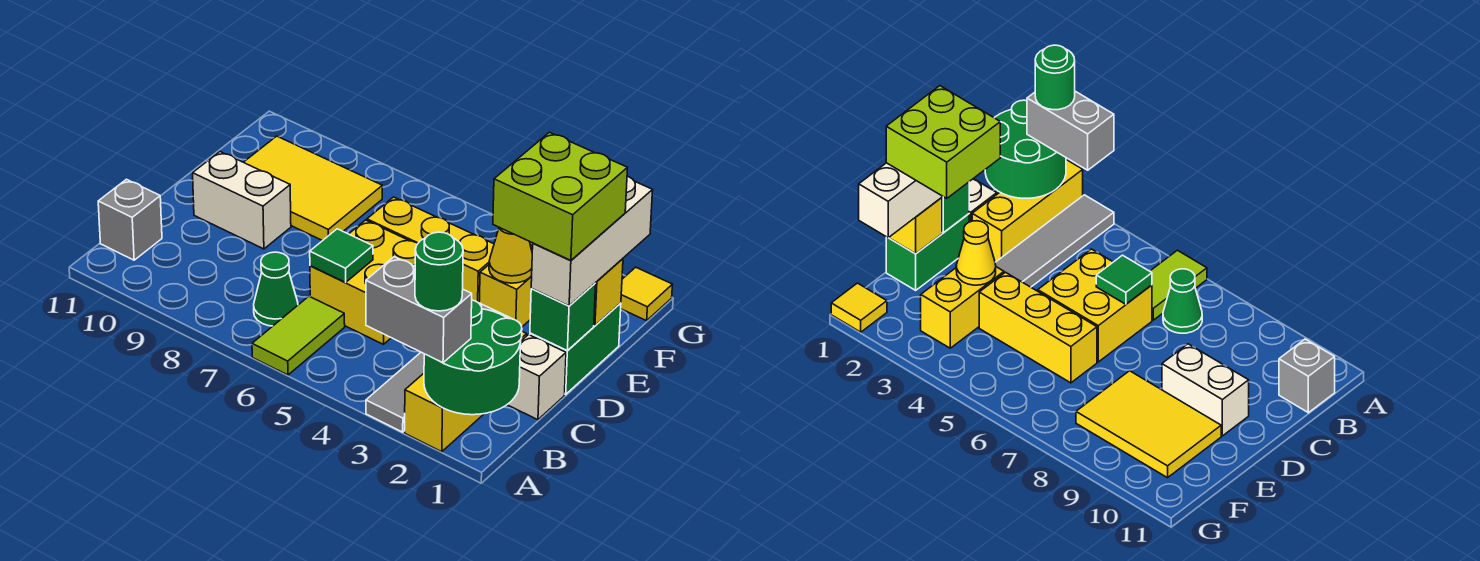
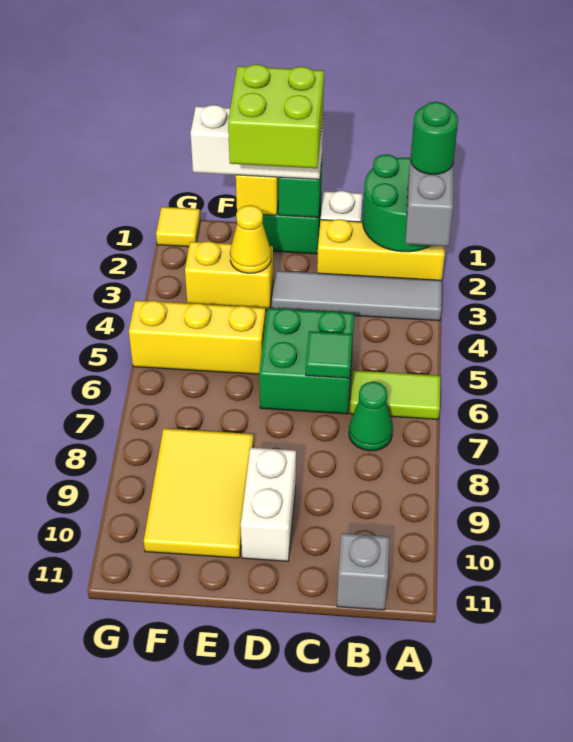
yellow brick C5:D6 level 1 -> green brick C5:D6 level 1
yellow brick E4:E6 level 1 -> yellow brick E5:G5 level 1

